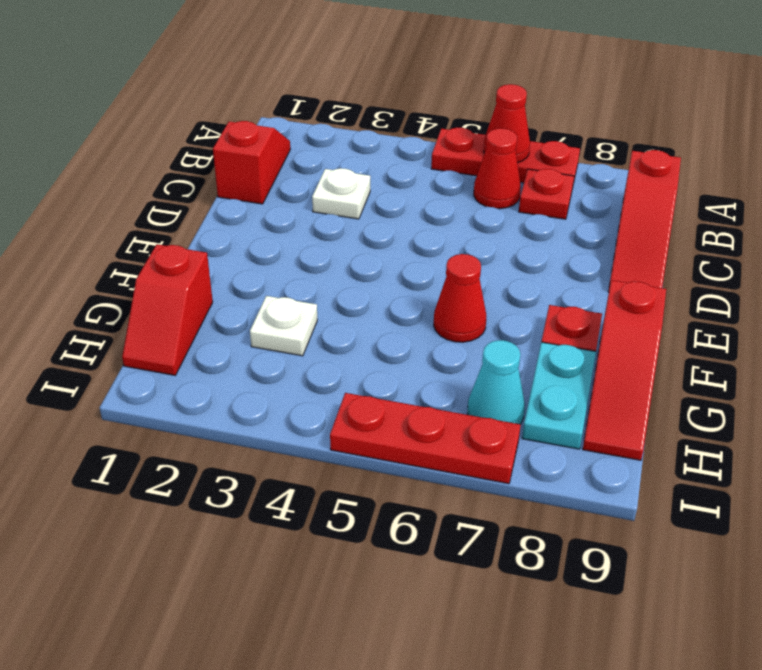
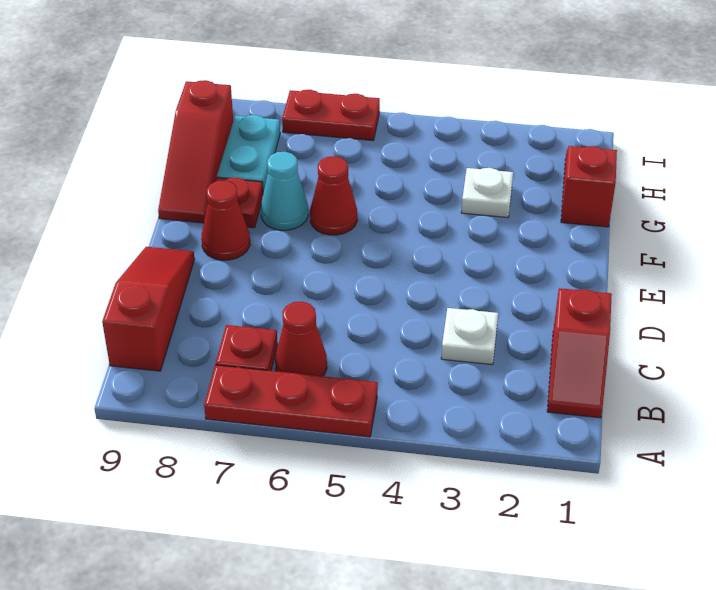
red cone A6 level 2 -> red cone E8 level 1
red slope F9:H9 level 1 top F -> red slope F9:H9 level 1 top H
cyan cone H7 level 1 -> cyan cone F7 level 1
red plate I5:I7 level 1 -> red plate I6:I7 level 1

